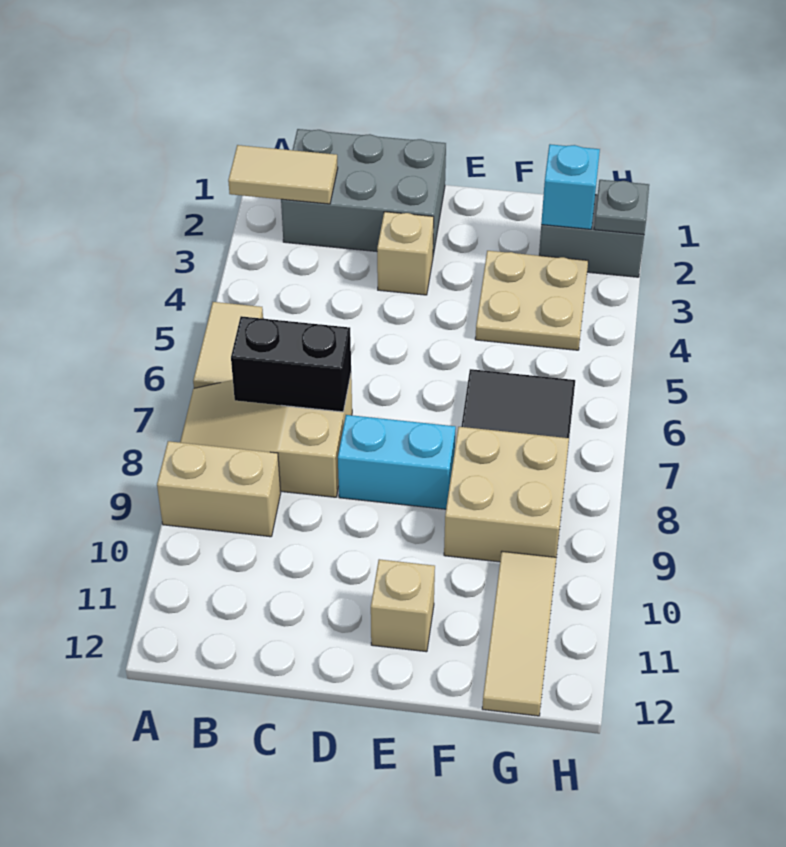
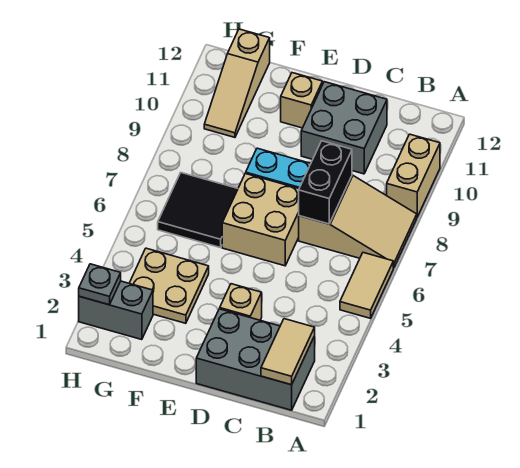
tan tile A2:B2 level 2 -> tan tile B1:B2 level 2
tan brick A9:B9 level 1 -> tan brick A9:A10 level 1
black brick B7:C7 level 2 -> black brick C7:C8 level 2
none -> grey brick C10:D11 level 1
tan brick F8:G9 level 1 -> tan brick D6:E7 level 1
cyan brick G2 level 2 -> none
tan tile G10:G12 level 1 -> tan slope G10:G12 level 1 top 12

